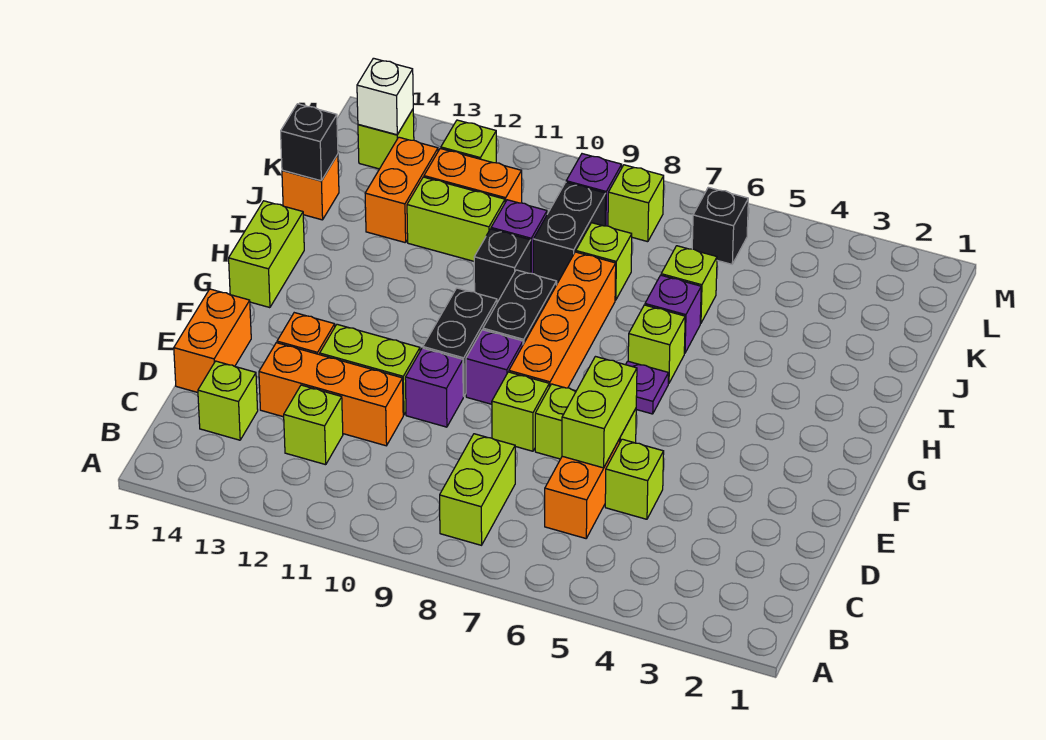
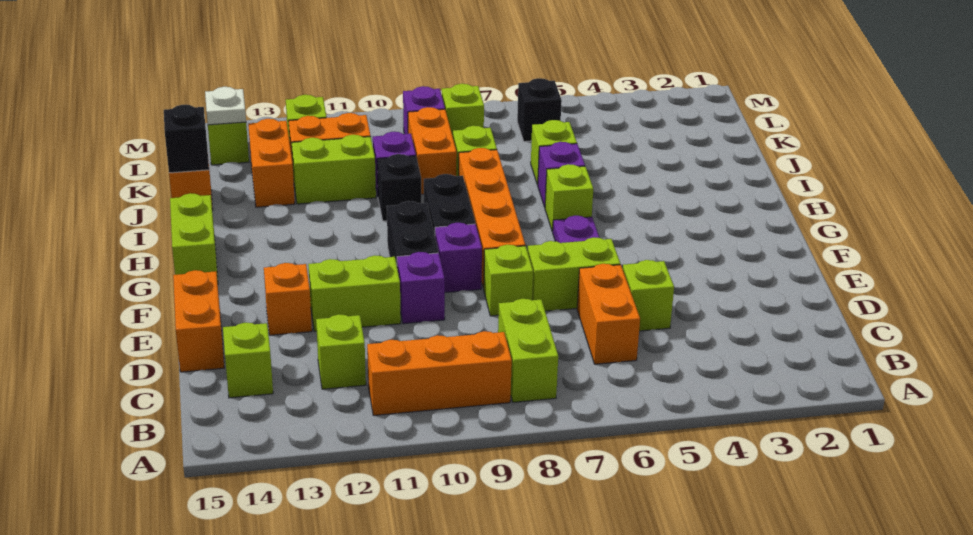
lime brick D6:E6 level 2 -> none
orange brick D11:D13 level 1 -> orange brick B9:B11 level 1
black brick J9:K9 level 1 -> orange brick J9:K9 level 1
white brick L14 level 2 -> white plate L14 level 2

